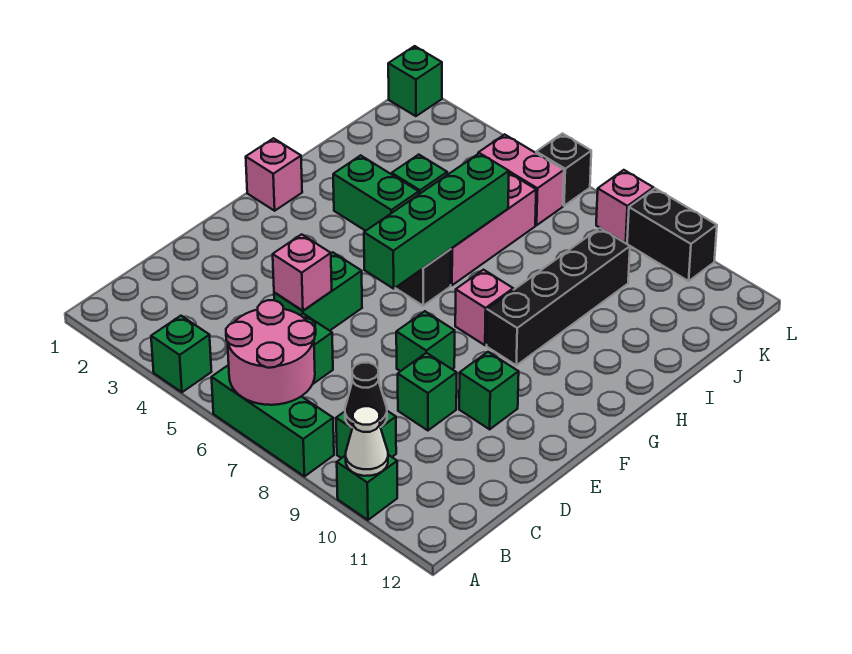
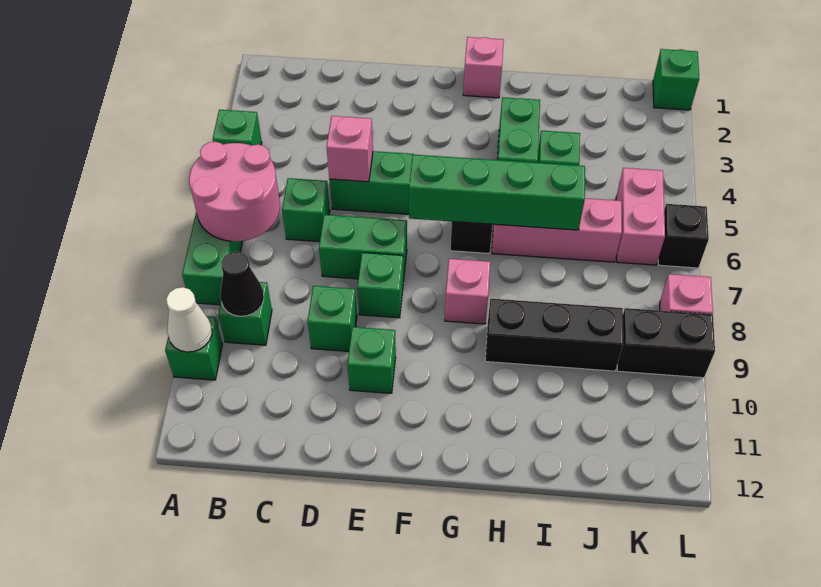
none -> green brick D7:E7 level 1
black brick G9:J9 level 1 -> black brick H9:J9 level 1
black brick L9:L10 level 1 -> black brick K9:L9 level 1

